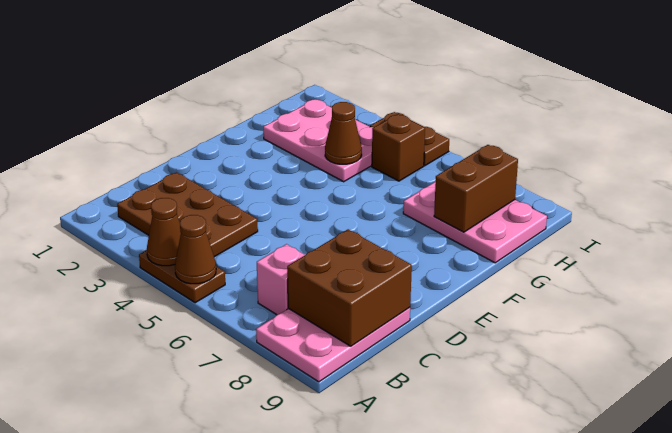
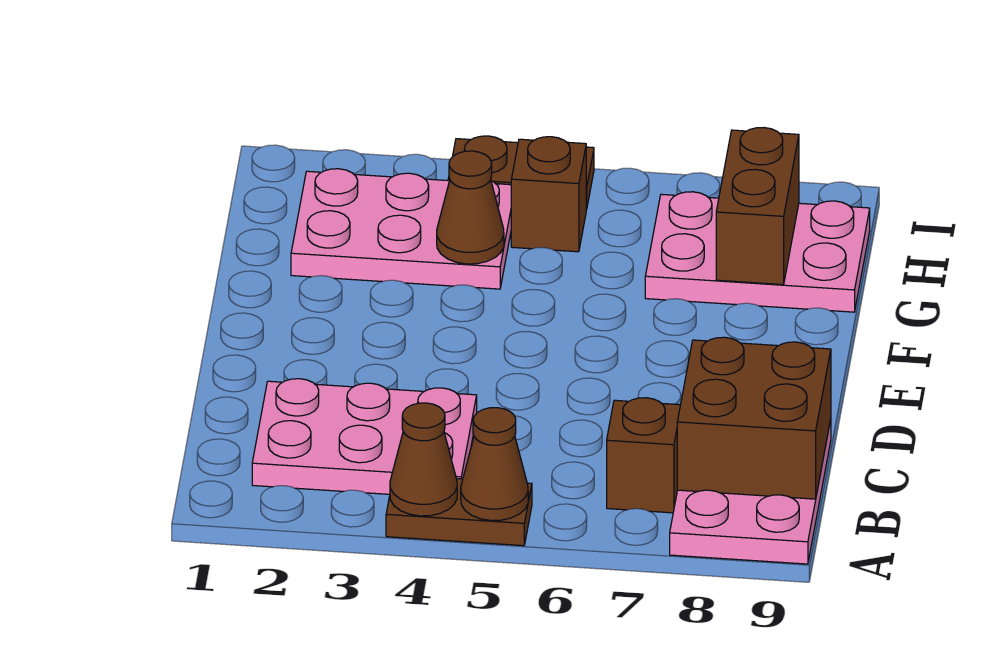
brown plate B2:C4 level 1 -> pink plate B2:C4 level 1
pink brick B7 level 1 -> brown brick B7 level 1

